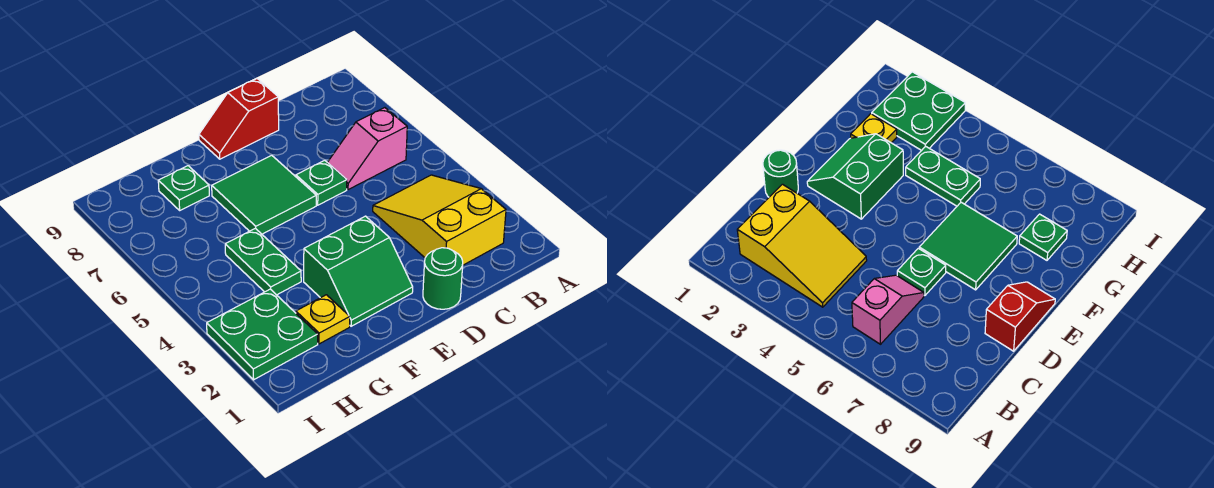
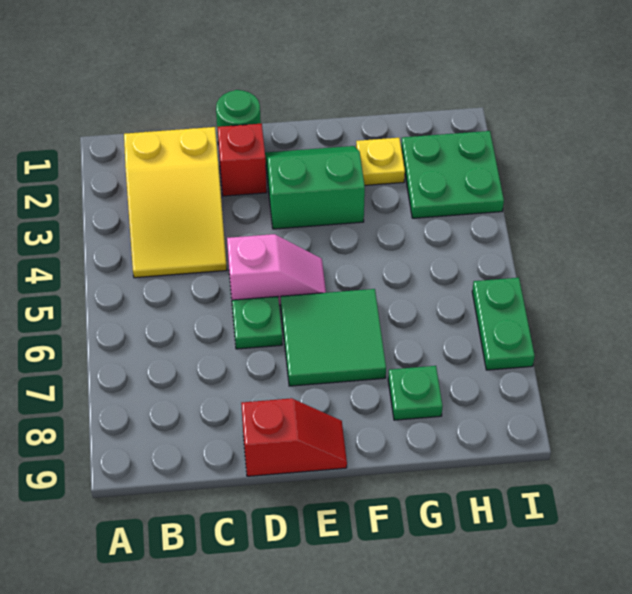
pink slope B6:C6 level 1 top B -> pink slope D5:E5 level 1 top D
none -> red brick D2 level 1
green plate G4:G5 level 1 -> green plate I6:I7 level 1

